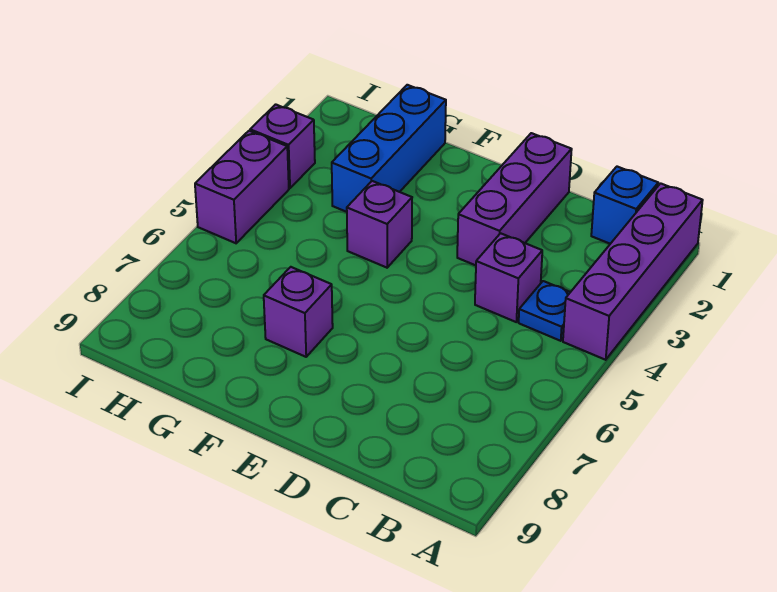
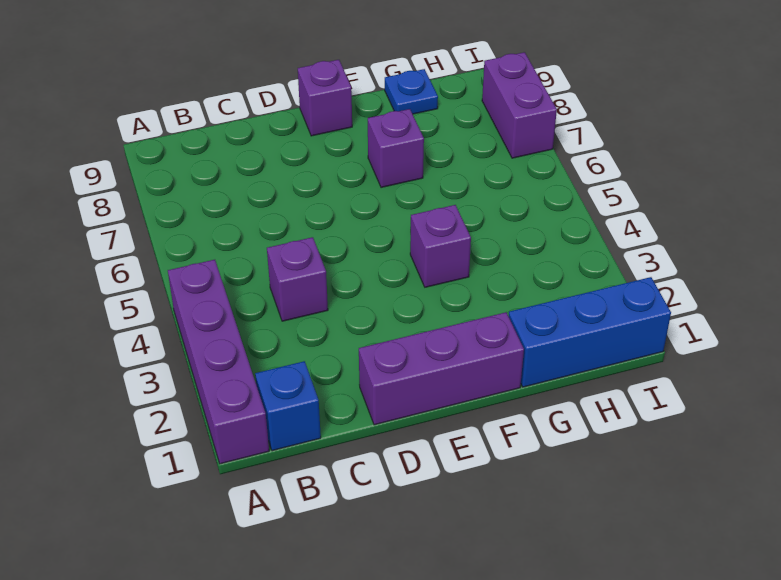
blue plate B4 level 1 -> blue plate G9 level 1
purple brick D1:D3 level 1 -> purple brick D1:F1 level 1
blue brick G1:G3 level 1 -> blue brick G1:I1 level 1
purple brick I3 level 1 -> purple brick E9 level 1
purple brick I4:I5 level 1 -> purple brick I7:I8 level 1

